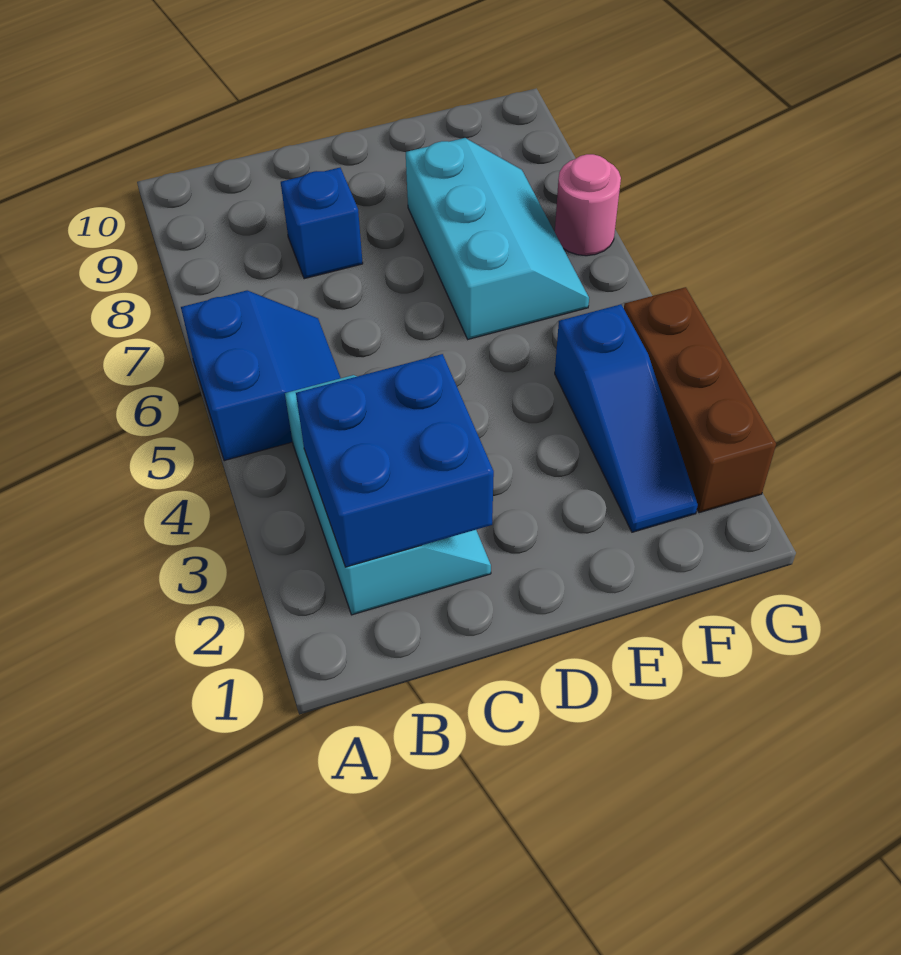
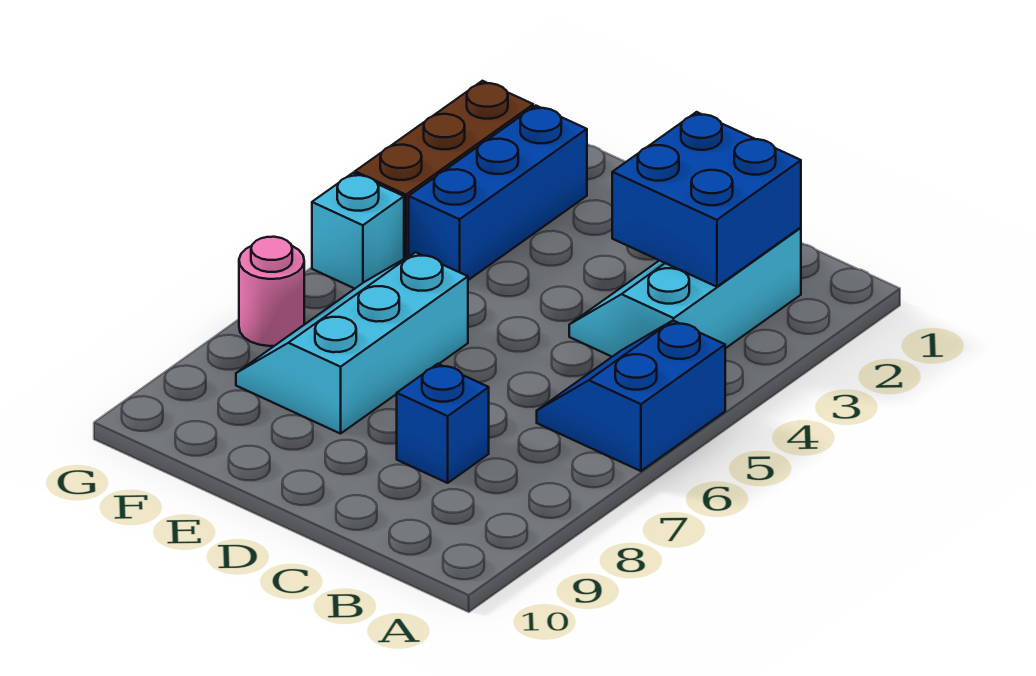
blue slope F2:F4 level 1 top 4 -> blue brick F2:F4 level 1
none -> cyan brick G5 level 1

